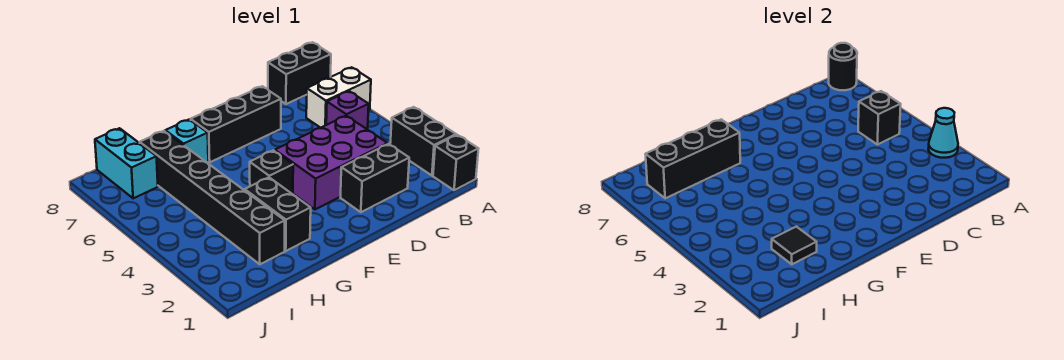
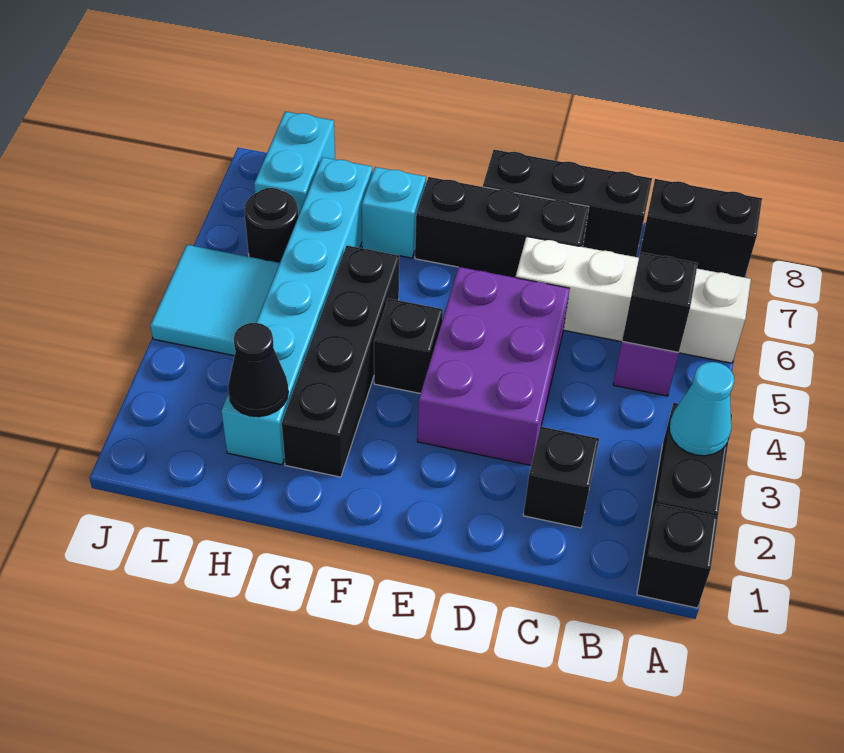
white brick A6:B6 level 1 -> white brick A6:D6 level 1
black round brick A8 level 2 -> black round brick I6 level 1
black brick C2:D2 level 1 -> black brick C2 level 1
purple brick C3:E4 level 1 -> purple brick D3:E5 level 1
black brick G2:G3 level 1 -> black brick G2:G5 level 1
black brick G7:I7 level 2 -> black brick C8:E8 level 1
black brick H2:H7 level 1 -> cyan brick H2:H7 level 1
black tile H2 level 2 -> black cone H2 level 2
none -> cyan tile I4:J5 level 1

